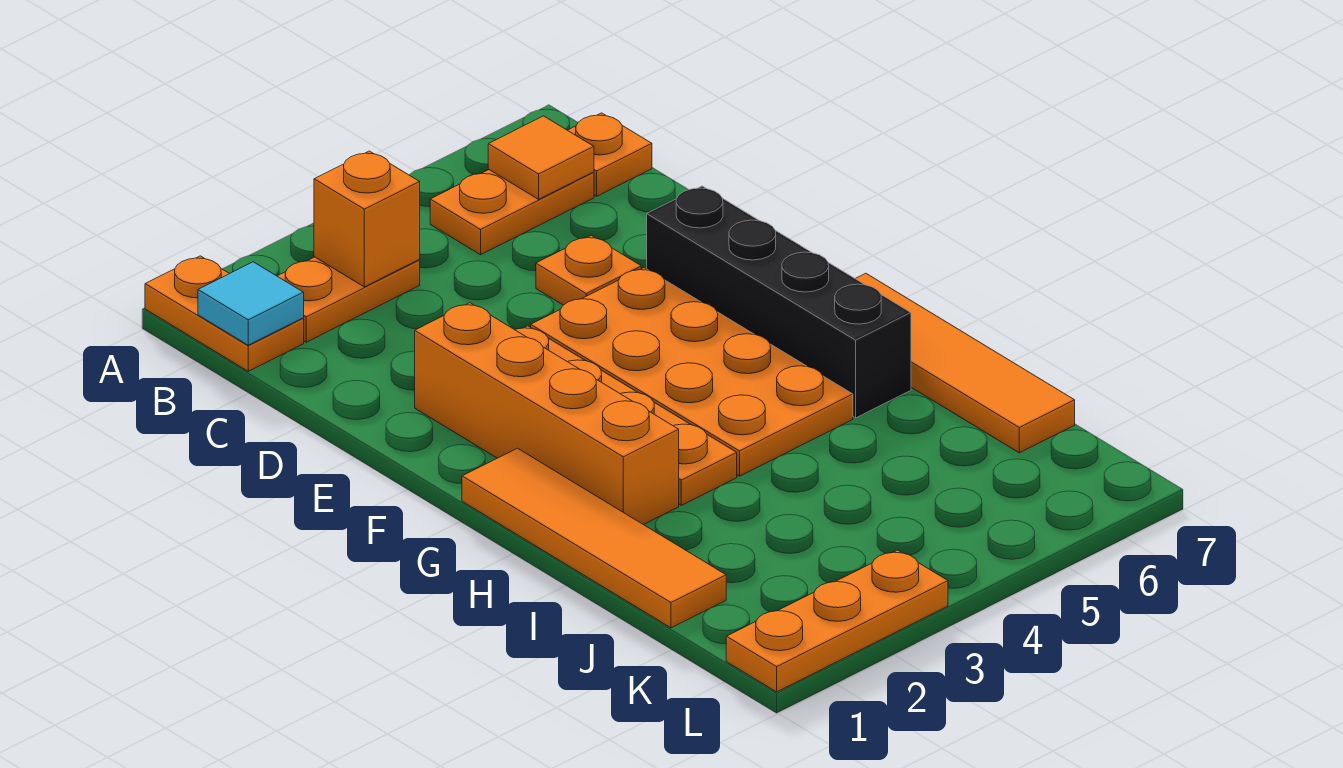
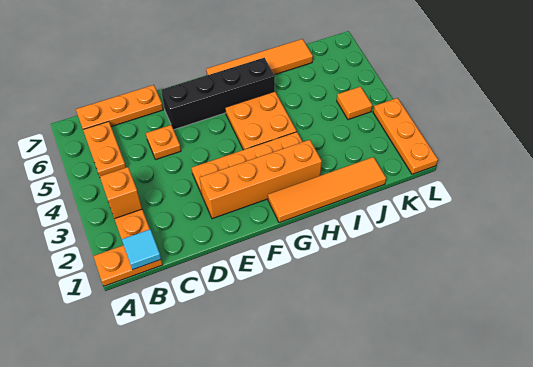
orange tile B6 level 2 -> orange tile K4 level 1
orange plate B7 level 1 -> orange plate B7:D7 level 1
orange plate E4:H5 level 1 -> orange plate G4:H5 level 1

